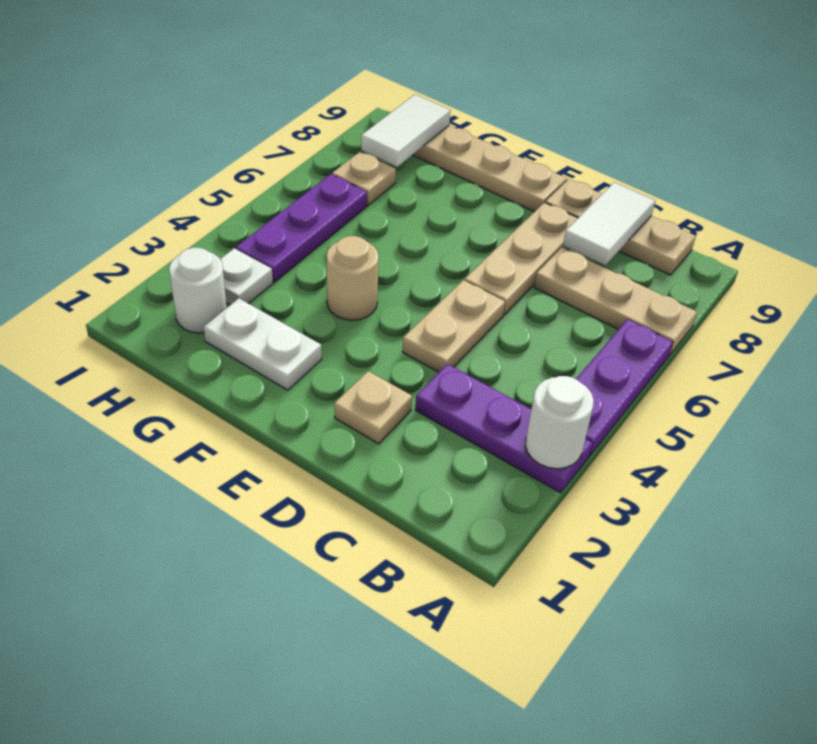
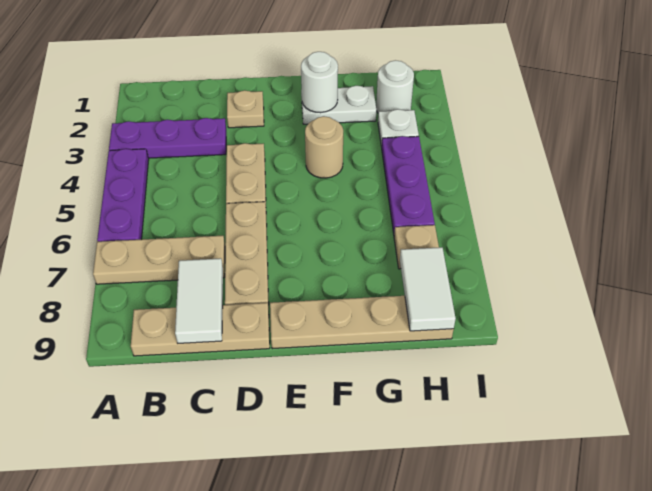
white round brick A3 level 2 -> white round brick F2 level 2

